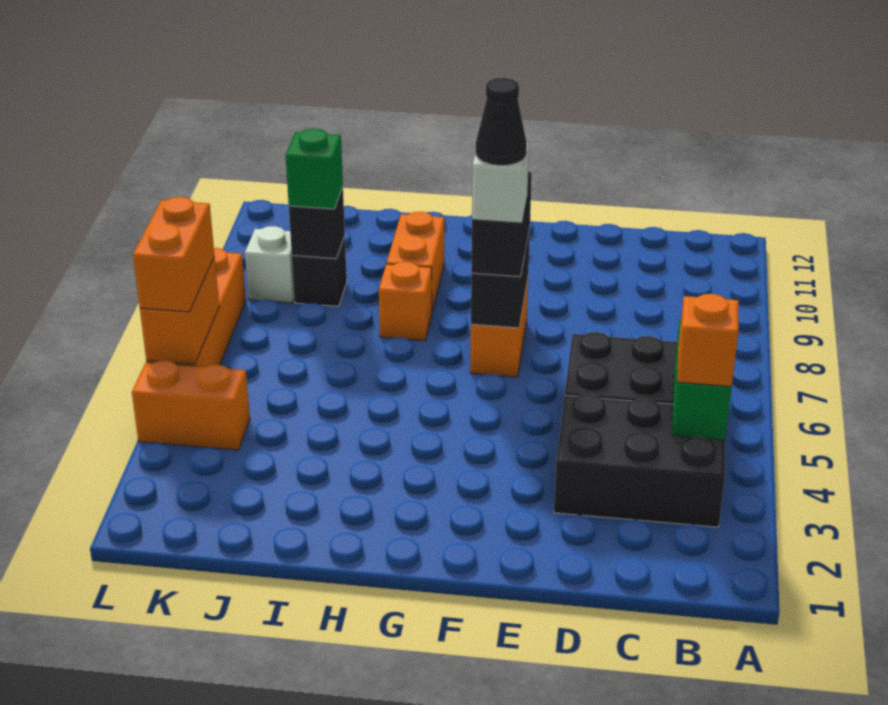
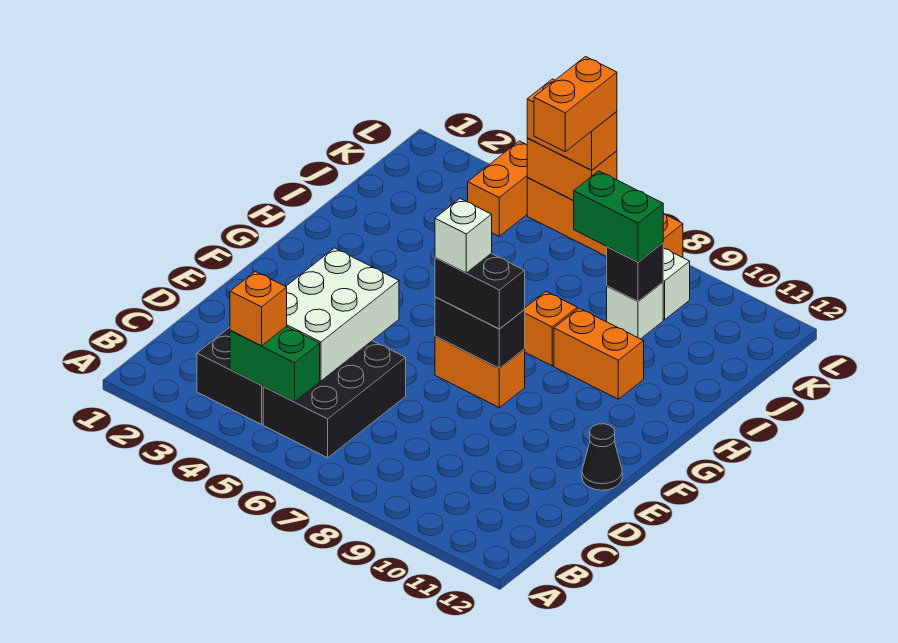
none -> white brick C4:E5 level 2
black cone F7 level 5 -> black cone E12 level 1
black brick J9 level 1 -> white brick J9 level 1
green brick J9 level 3 -> green brick J8:J9 level 3
none -> orange brick K6:L6 level 4

